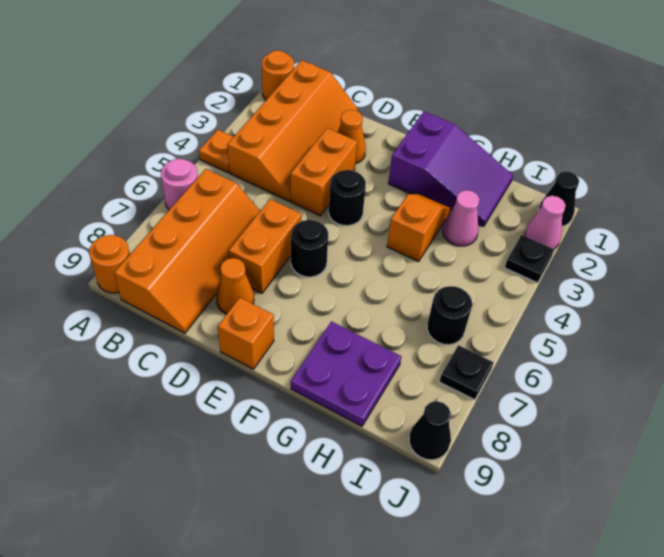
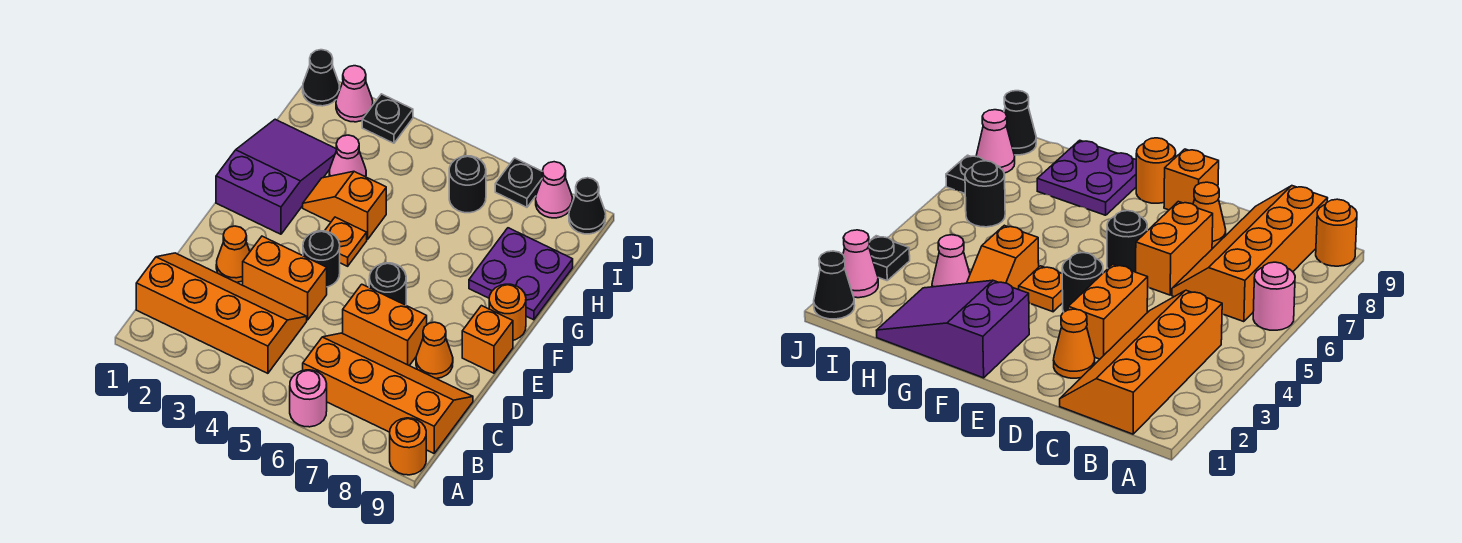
orange round brick A1 level 1 -> orange round brick F9 level 1
orange plate A4 level 1 -> orange plate F4 level 1
none -> pink cone J8 level 1

